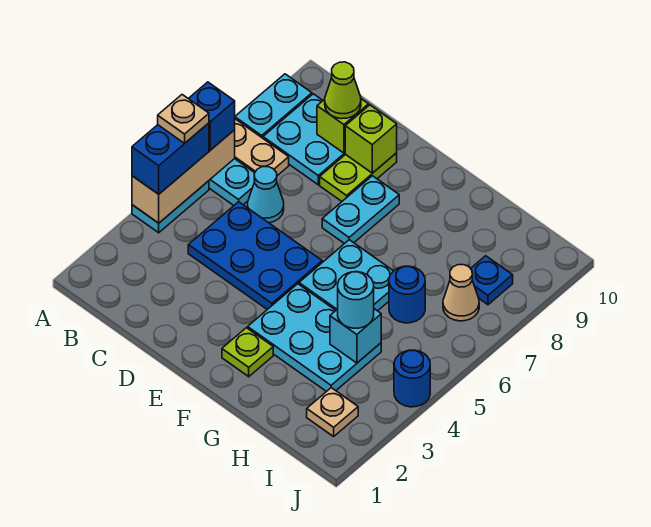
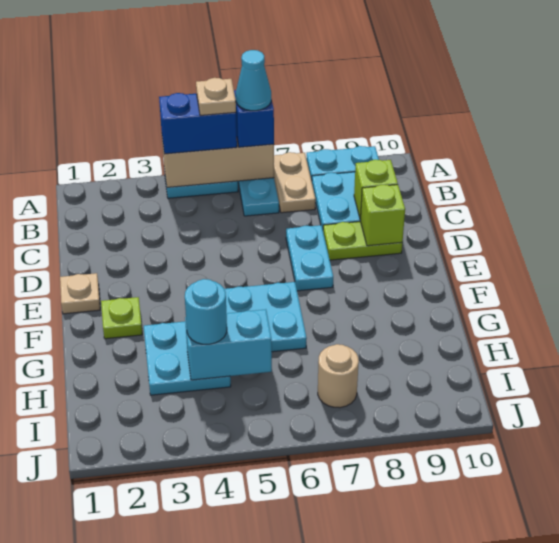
blue plate C4:E5 level 1 -> none
cyan cone C6 level 1 -> cyan cone A6 level 4
lime cone C9 level 3 -> none
cyan plate E7:E8 level 1 -> cyan plate D7:E7 level 1
cyan plate F3:H4 level 1 -> cyan plate G3:H4 level 1
cyan brick H4 level 2 -> cyan brick H4:H5 level 2
blue round brick H6 level 1 -> none
tan plate I2 level 1 -> tan plate E1 level 1
tan cone I7 level 1 -> tan round brick I7 level 1
blue plate I8 level 1 -> none
blue round brick J4 level 1 -> none

